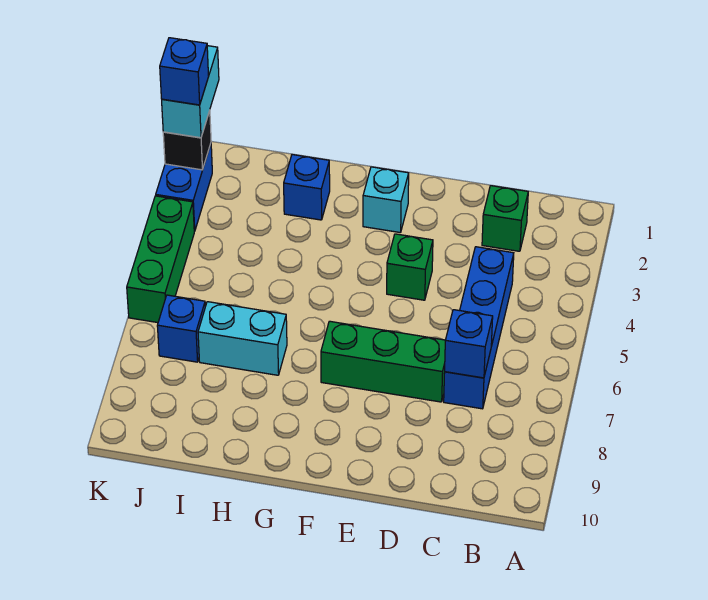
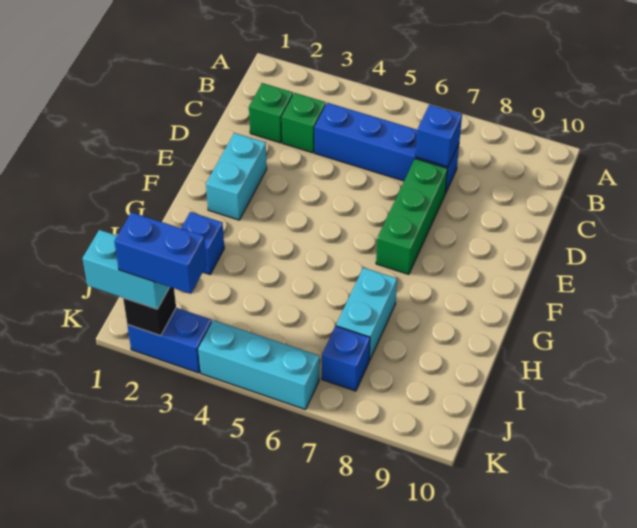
green brick E4 level 1 -> green brick C3 level 1
cyan brick F2 level 1 -> cyan brick E2:F2 level 1
blue brick K2 level 4 -> blue brick K2:K3 level 4
green brick K4:K6 level 1 -> cyan brick K4:K6 level 1

